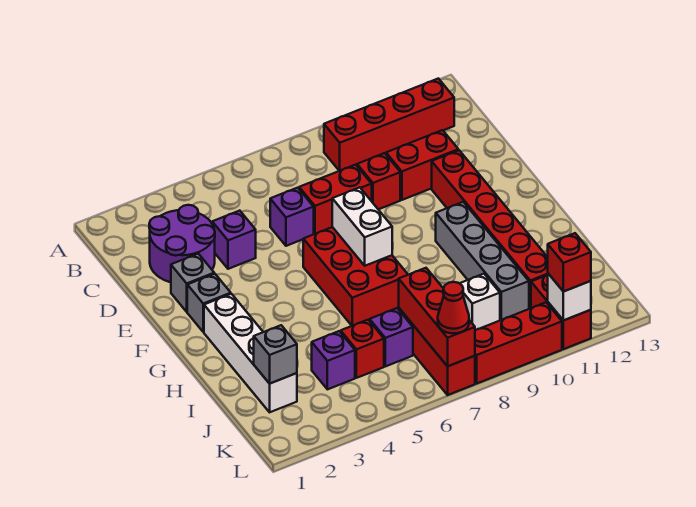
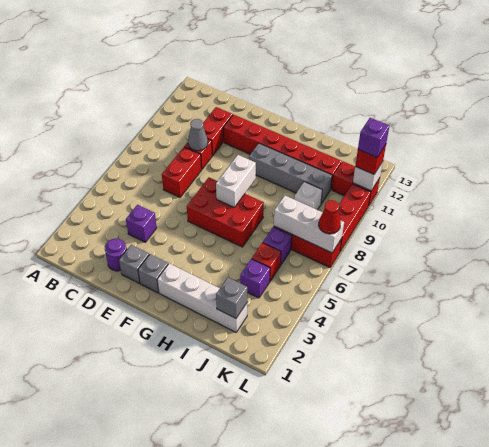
red brick B9:B12 level 1 -> none
purple round brick C2:D3 level 1 -> purple round brick D2 level 1
purple brick D6 level 1 -> purple brick L11 level 4
none -> grey cone D9 level 2
white brick F7:G7 level 2 -> white brick G7:G8 level 2
red brick J7:L7 level 2 -> white brick J7:L7 level 2

